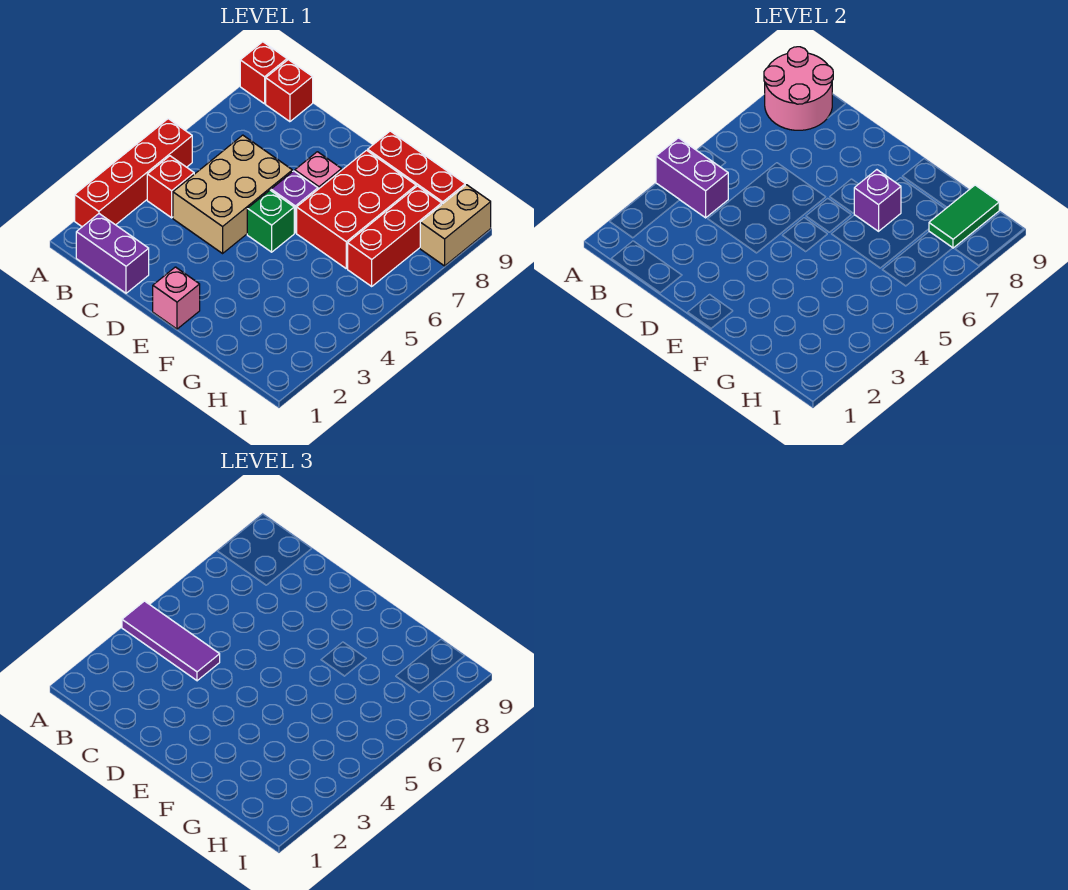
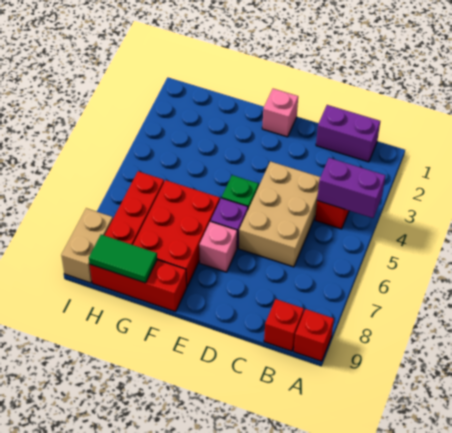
red brick A2:A5 level 1 -> none
purple tile A4:C4 level 3 -> none
pink round brick A8:B9 level 2 -> none
purple brick F7 level 2 -> none
green tile H8:H9 level 2 -> green tile G9:H9 level 2

